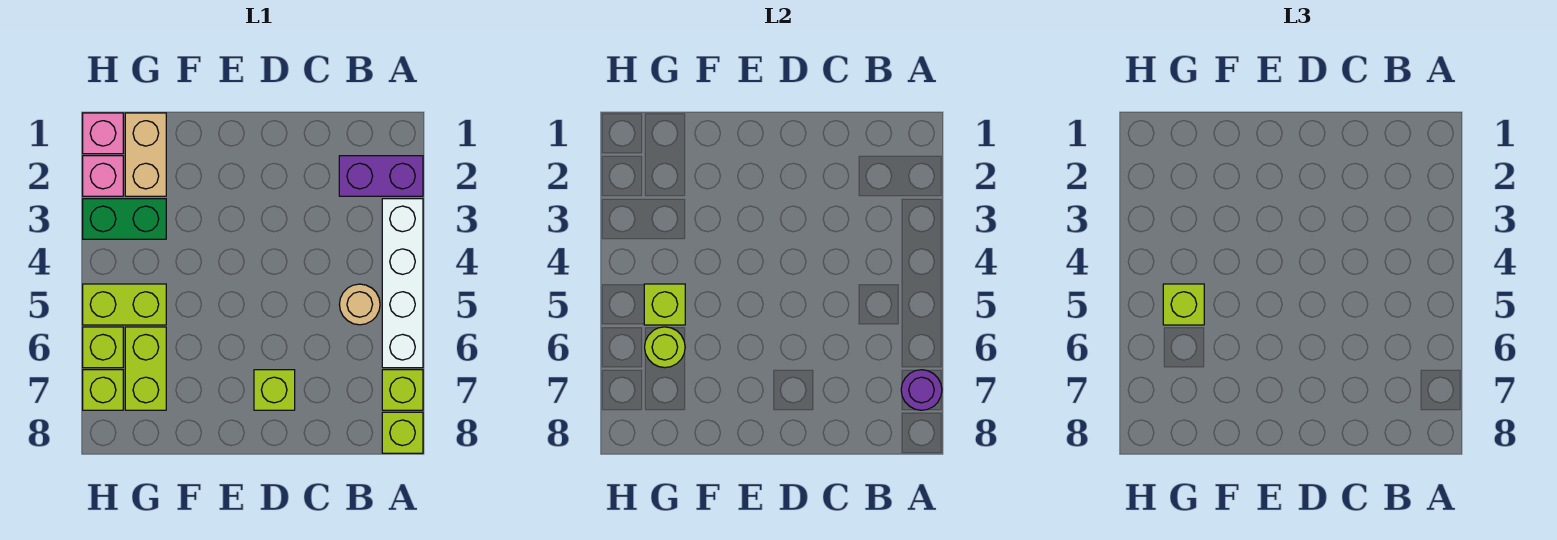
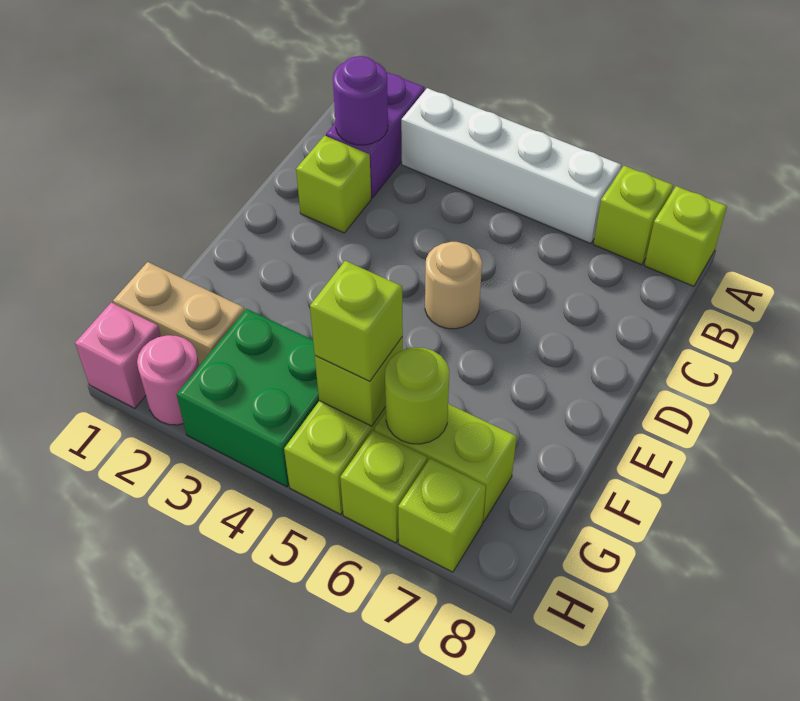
purple round brick A7 level 2 -> purple round brick B2 level 2
tan round brick B5 level 1 -> tan round brick D5 level 1
lime brick D7 level 1 -> lime brick C2 level 1
green brick G3:H3 level 1 -> green brick G3:H4 level 1
pink brick H2 level 1 -> pink round brick H2 level 1

